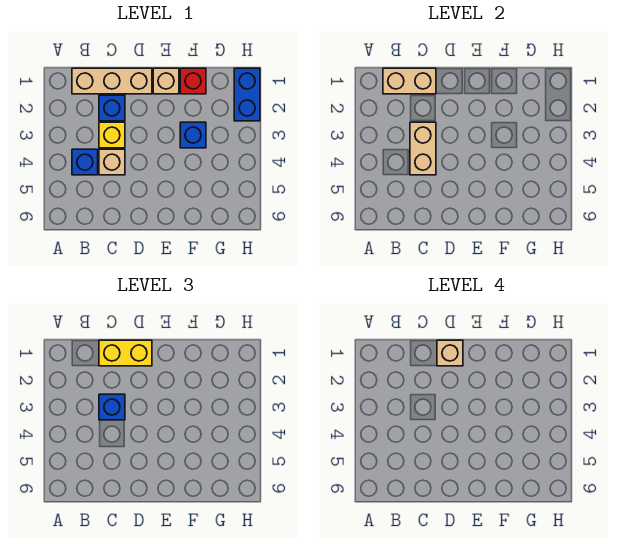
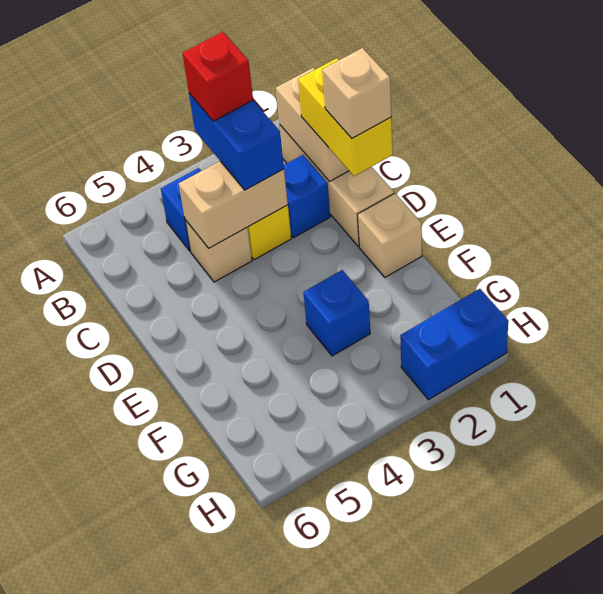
blue brick C3 level 3 -> blue brick B3:C3 level 3
red brick F1 level 1 -> red brick B3 level 4

